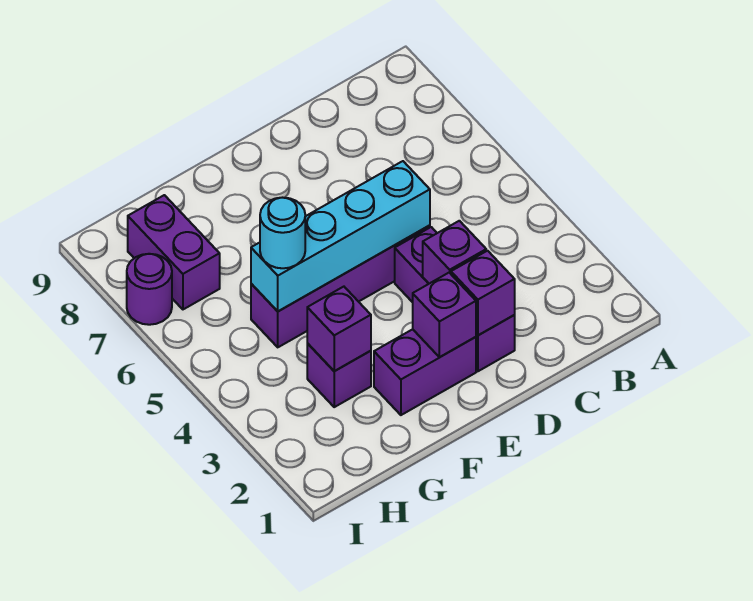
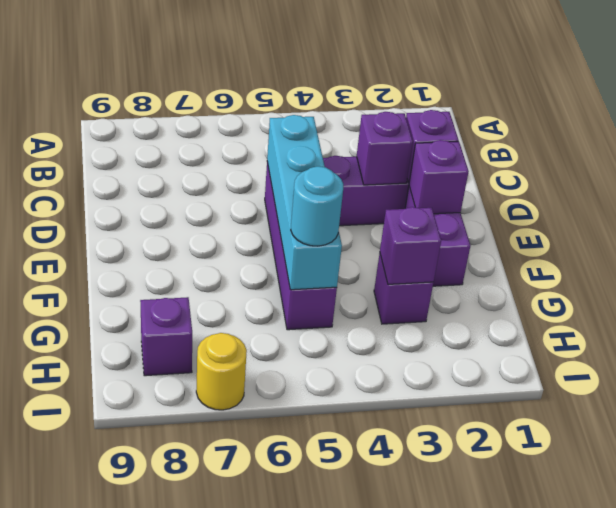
purple brick H7:H8 level 1 -> purple brick H8 level 1
purple round brick I7 level 1 -> yellow round brick I7 level 1

